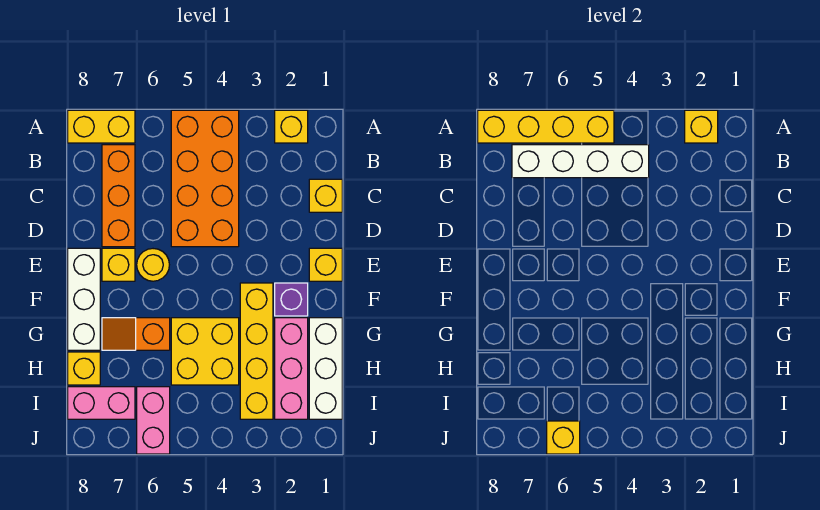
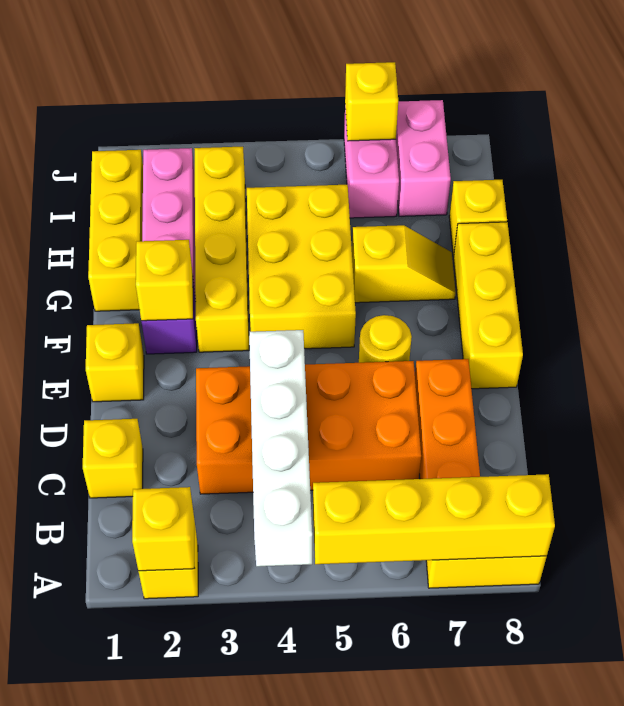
orange brick A4:D5 level 1 -> orange brick C3:D6 level 1
white brick B4:B7 level 2 -> white brick A4:D4 level 2
yellow brick E7 level 1 -> yellow brick F2 level 2
white brick E8:G8 level 1 -> yellow brick E8:G8 level 1
white brick G1:I1 level 1 -> yellow brick G1:I1 level 1
yellow brick G4:H5 level 1 -> yellow brick F4:H5 level 1
orange slope G6:G7 level 1 top 6 -> yellow slope G6:G7 level 1 top 6
pink brick I7:I8 level 1 -> pink brick I7:J7 level 1

